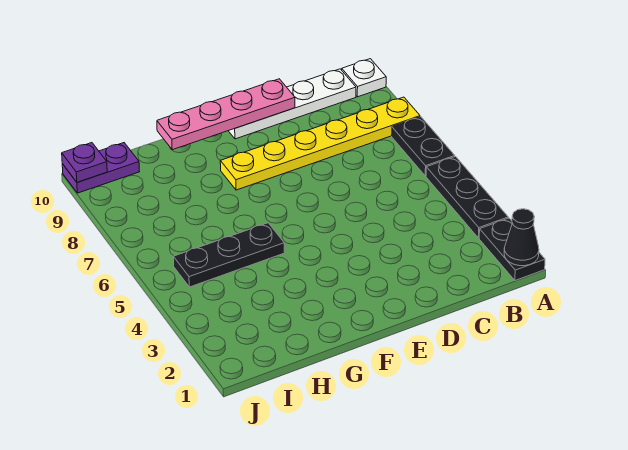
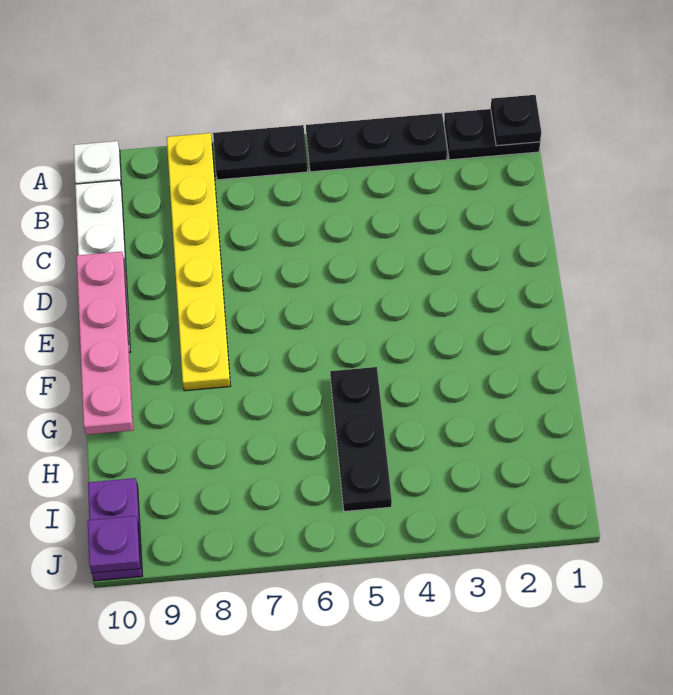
black cone A1 level 2 -> black plate A1 level 2

